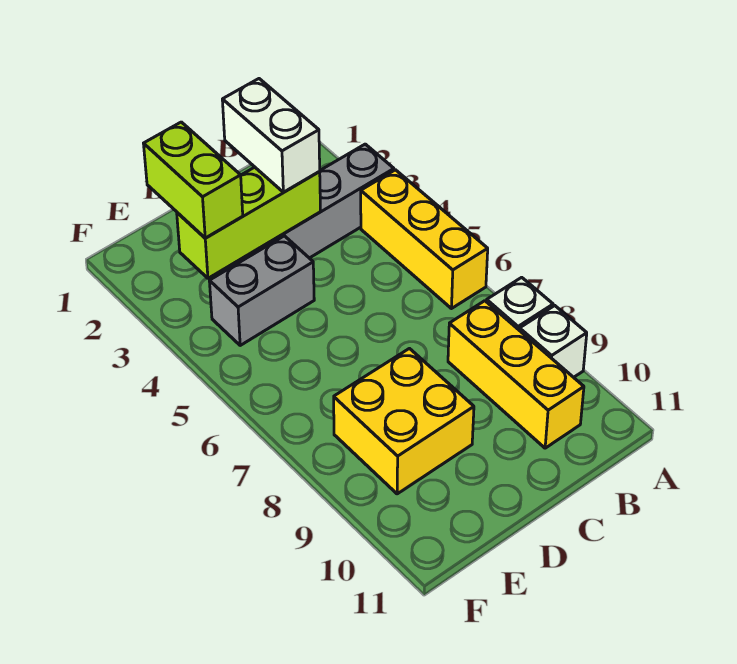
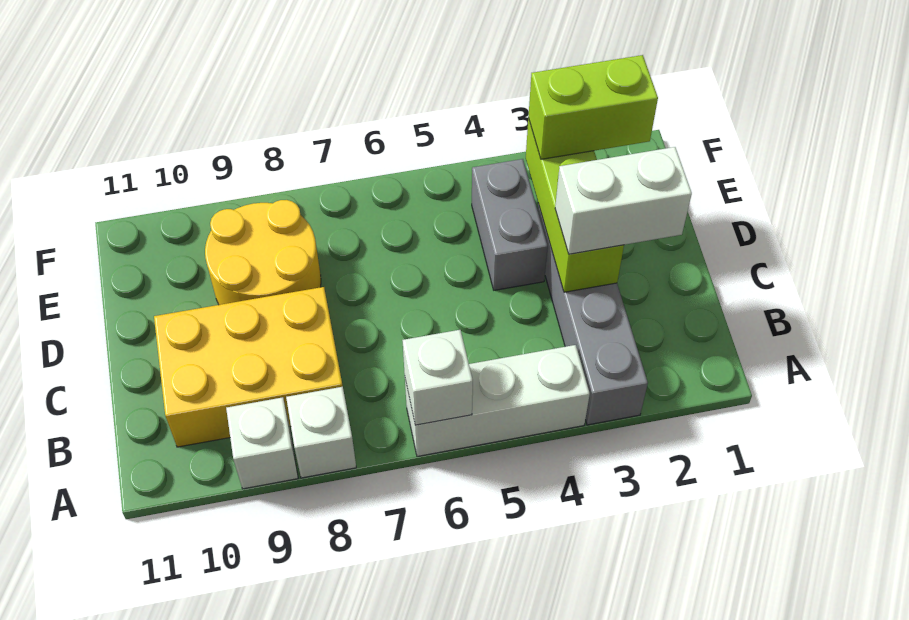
yellow brick A4:A6 level 1 -> white brick A4:A6 level 1
none -> white brick A6 level 2
yellow brick B8:B10 level 1 -> yellow brick B8:C10 level 1
yellow brick D8:E9 level 1 -> yellow round brick D8:E9 level 1

